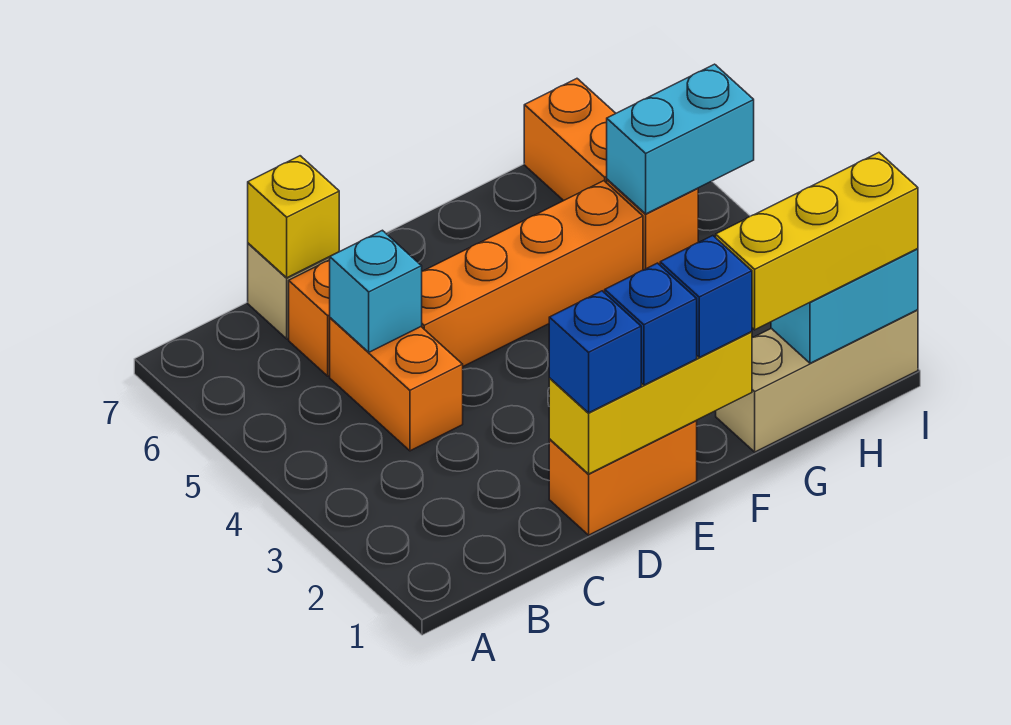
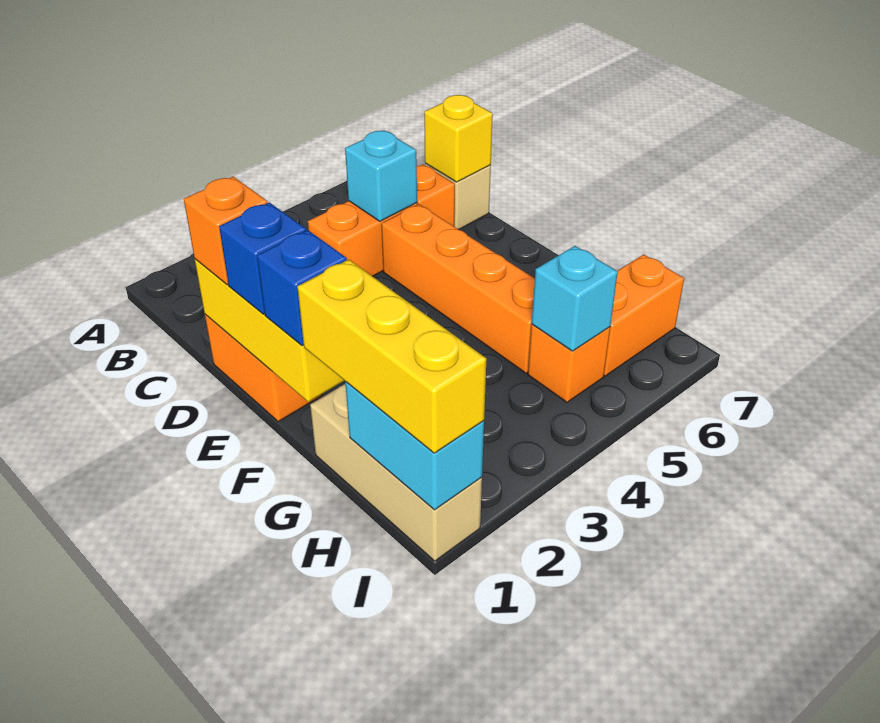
blue brick D1 level 3 -> orange brick D1 level 3
cyan brick H5:I5 level 2 -> cyan brick H5 level 2

